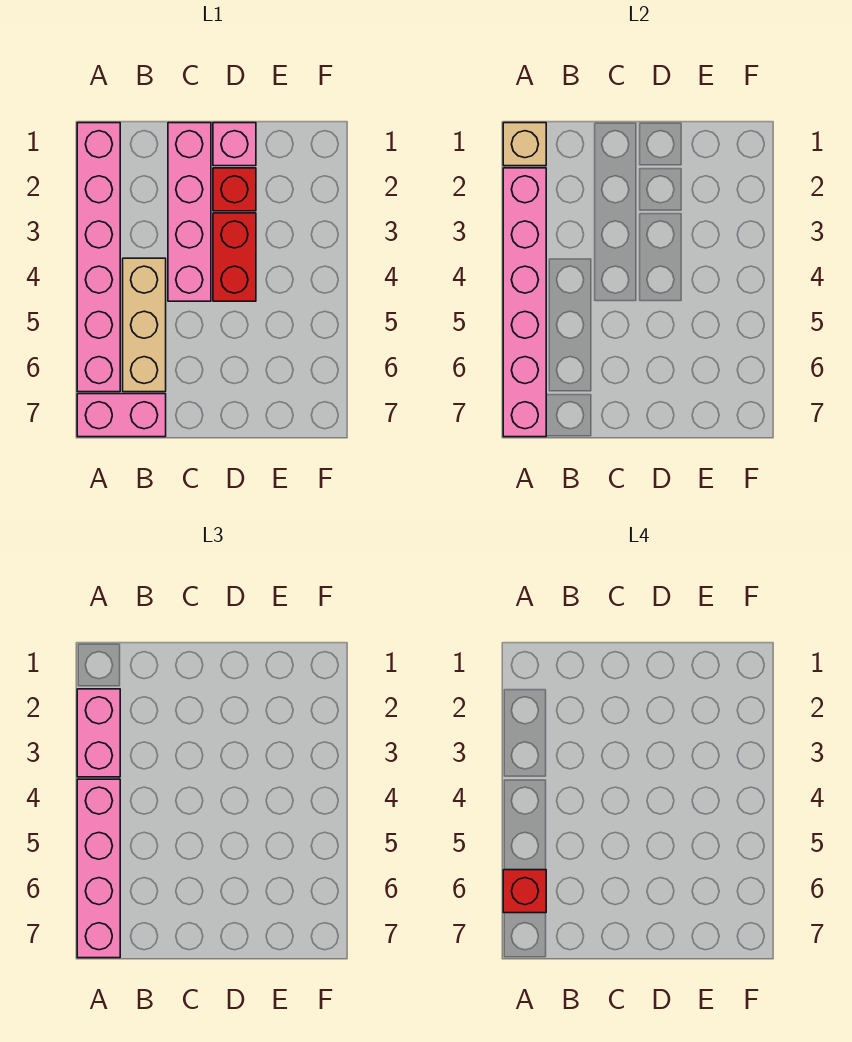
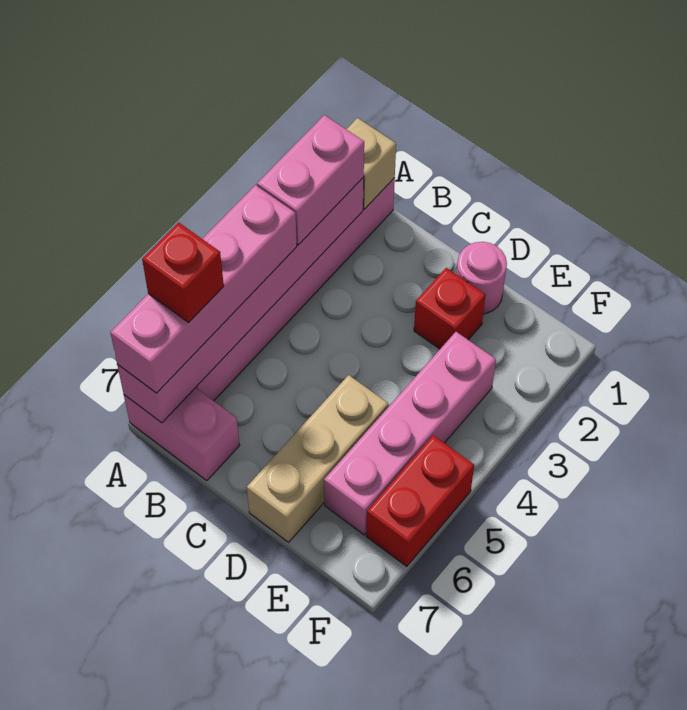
tan brick B4:B6 level 1 -> tan brick D5:D7 level 1
pink brick C1:C4 level 1 -> pink brick E3:E6 level 1
pink brick D1 level 1 -> pink round brick D1 level 1
red brick D3:D4 level 1 -> red brick F5:F6 level 1

